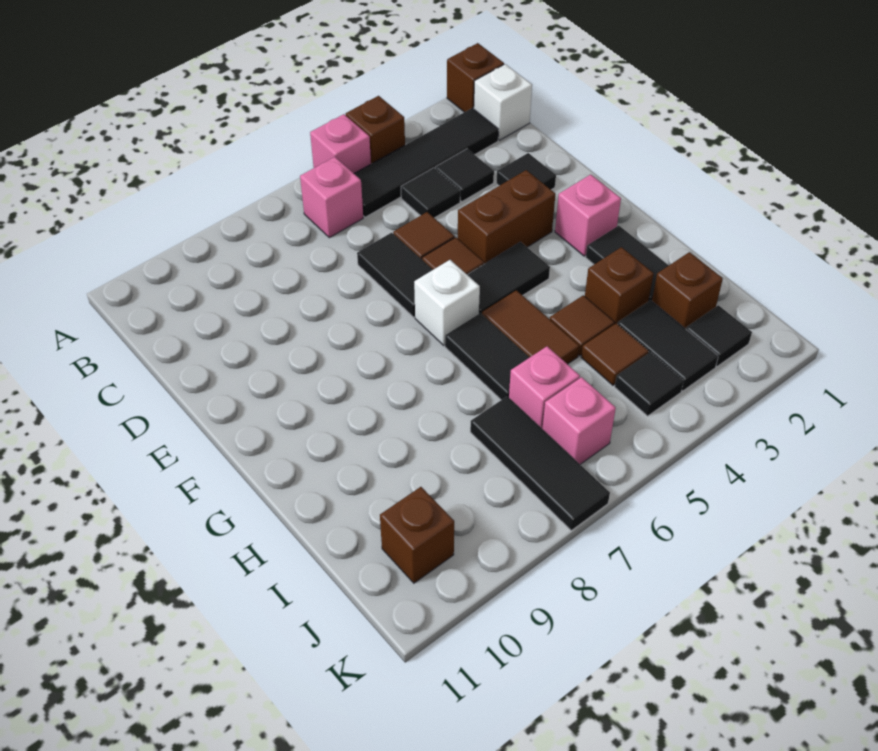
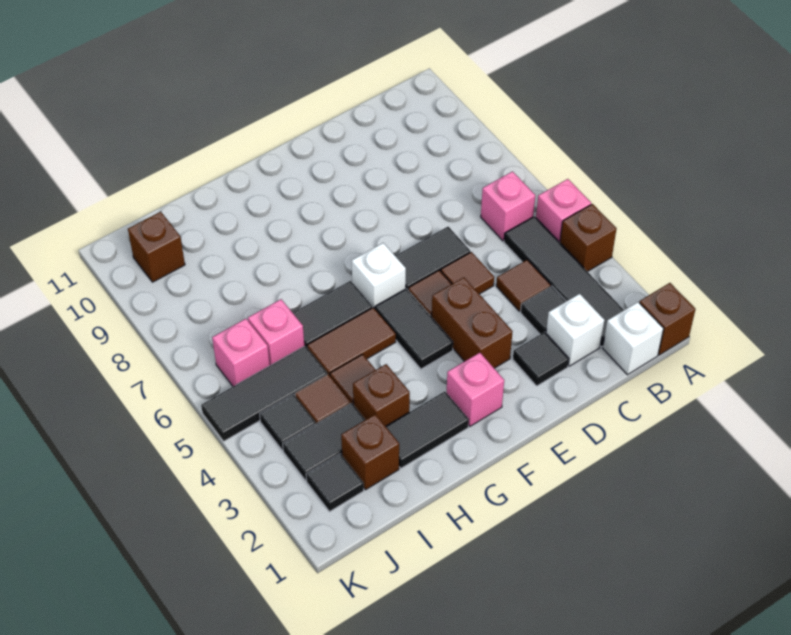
none -> white brick C2 level 1
black tile C4 level 1 -> brown tile C4 level 1
black tile I7:K7 level 1 -> black tile I5:K5 level 1

